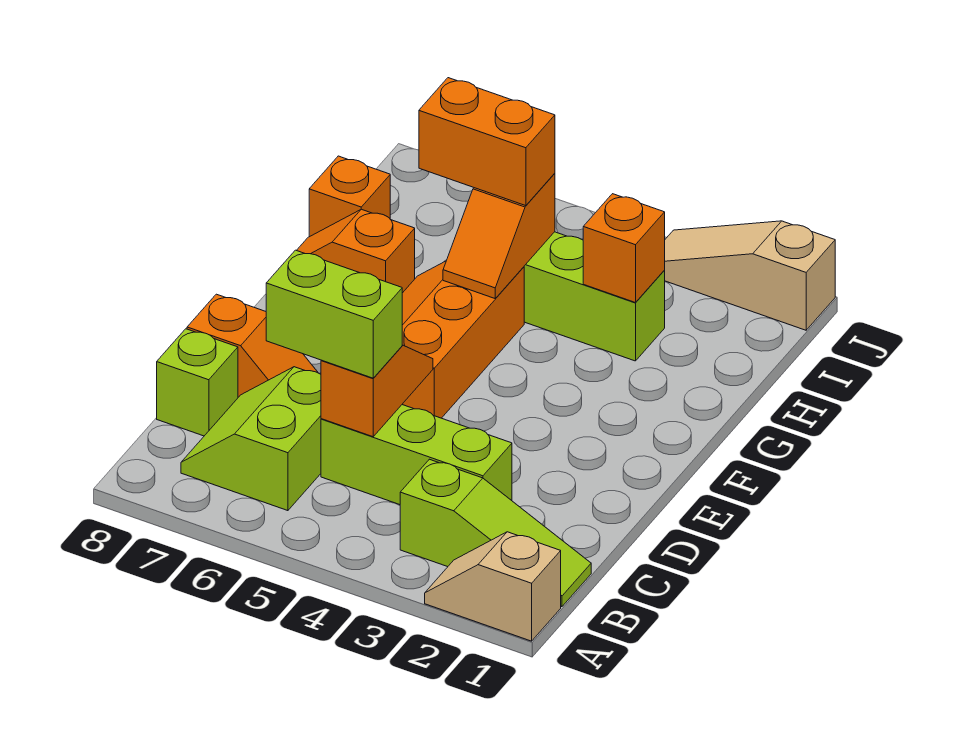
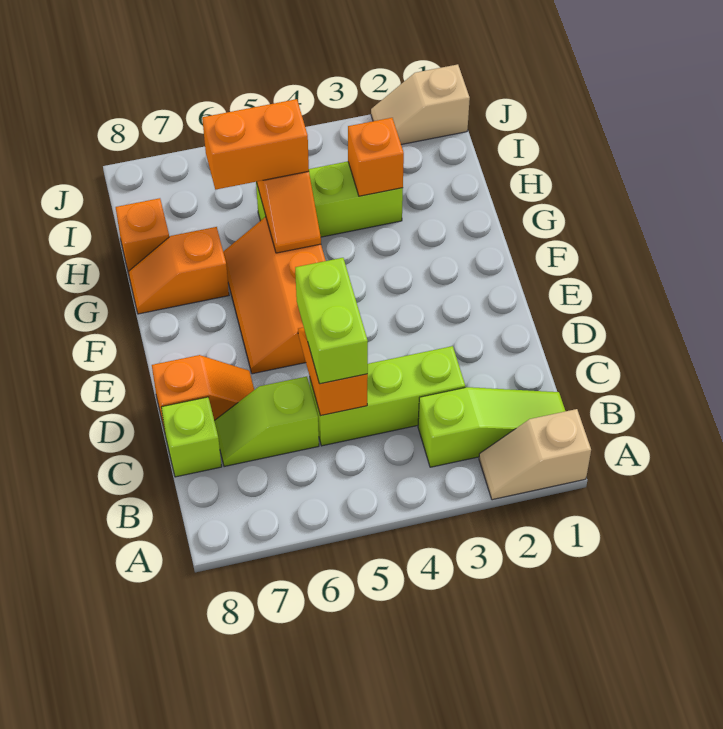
lime slope B6:C7 level 1 top 6 -> lime slope C6:C7 level 1 top 6
lime brick C5:C6 level 3 -> lime brick C5:D5 level 3
tan slope J1:J3 level 1 top 1 -> tan slope J1:J2 level 1 top 1

